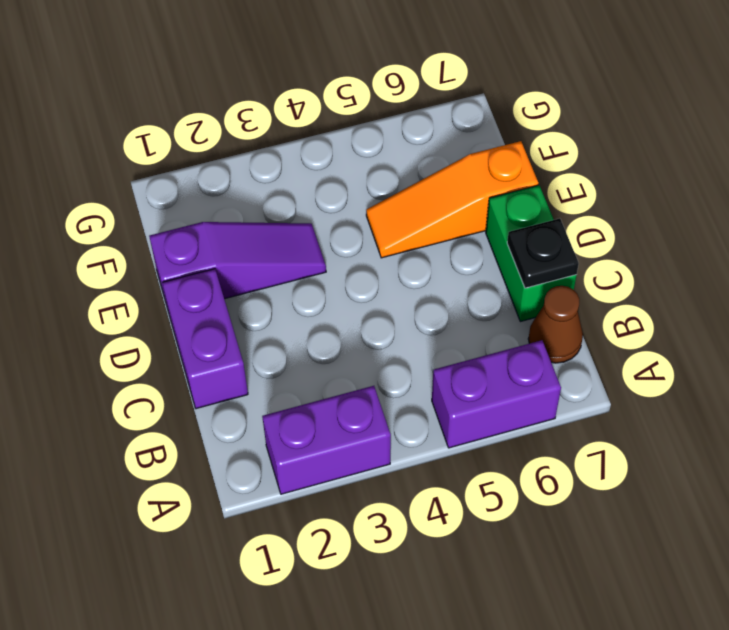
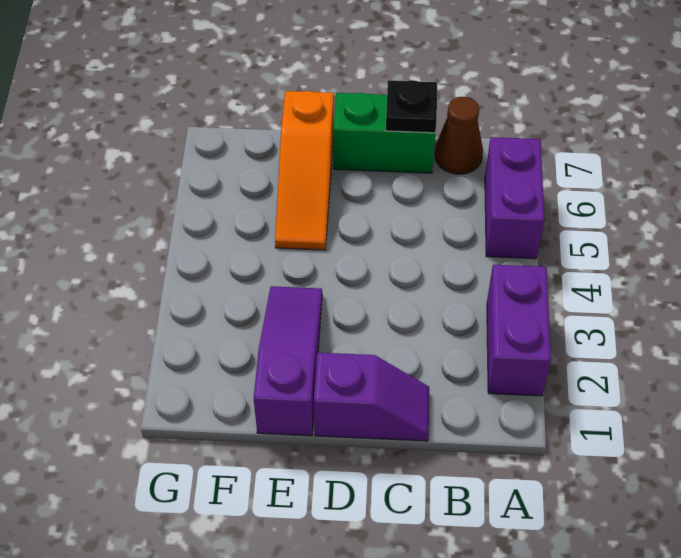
purple brick C1:D1 level 1 -> purple slope C1:D1 level 1 top D

